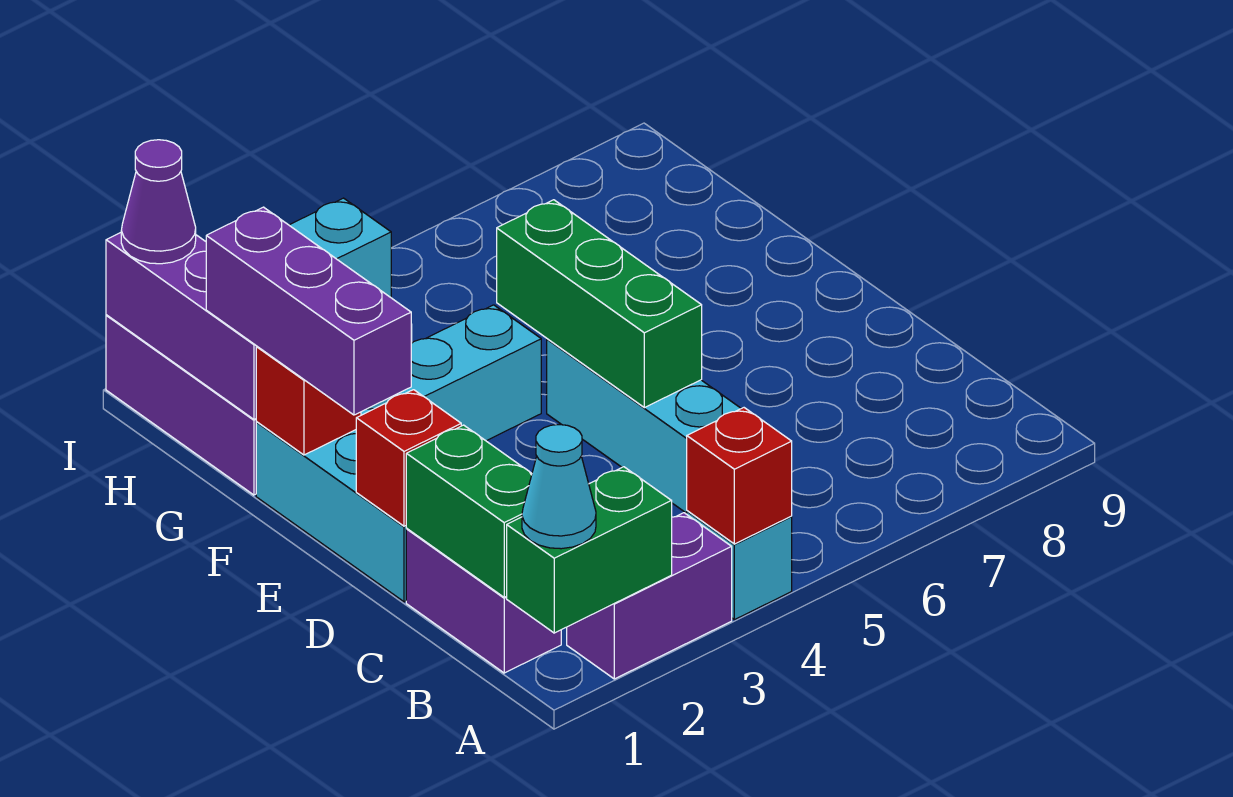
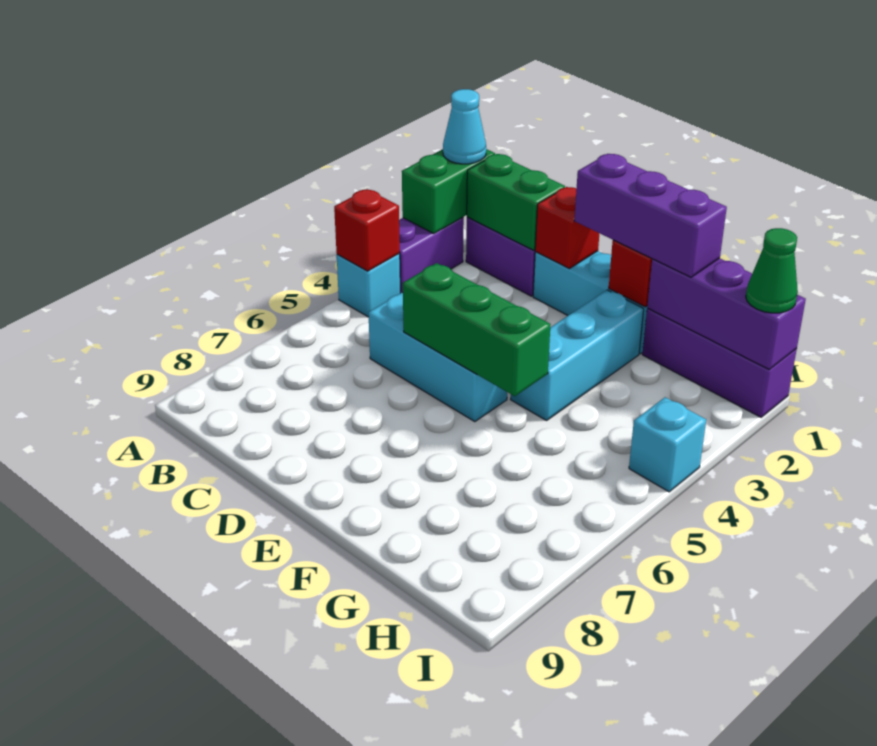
purple cone I1 level 3 -> green cone I1 level 3

